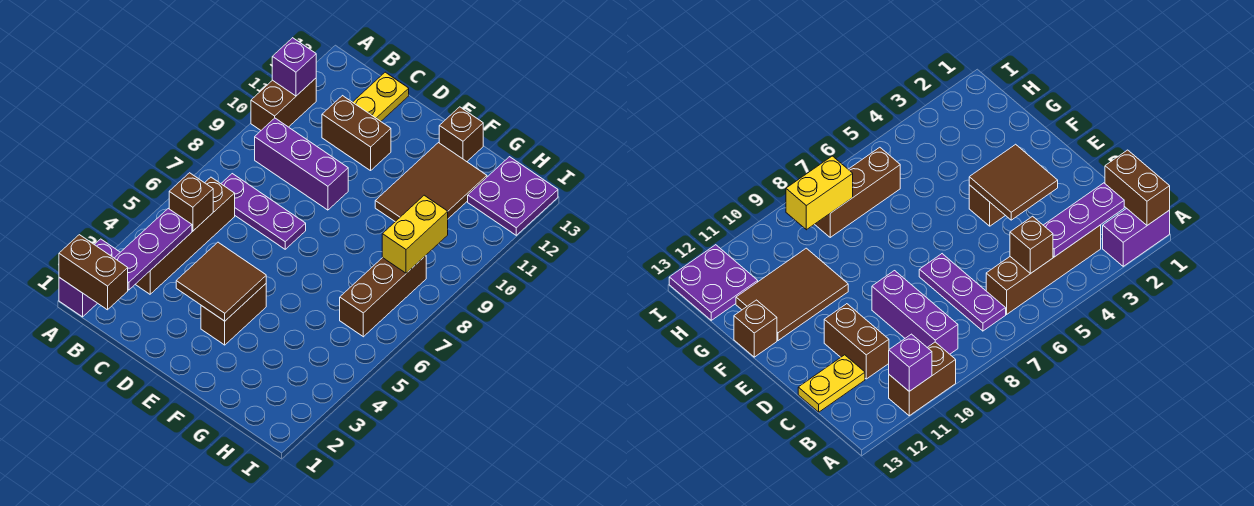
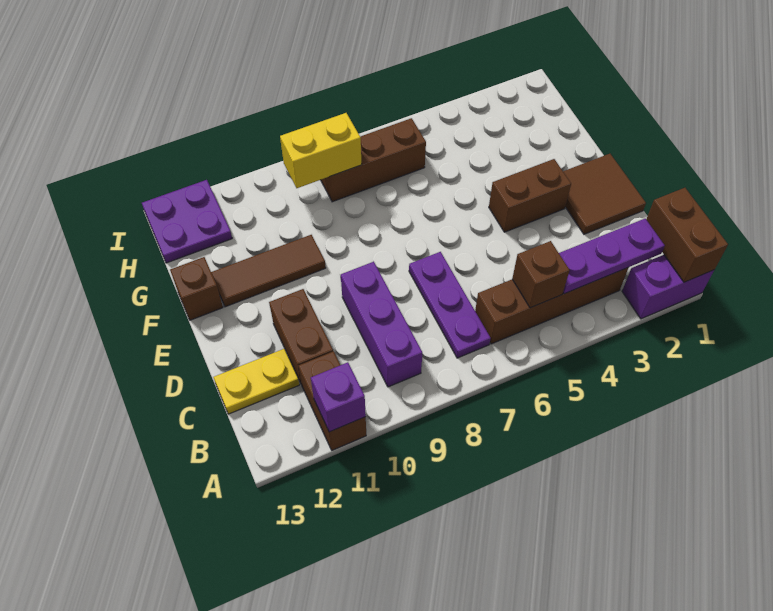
brown brick A10:A11 level 1 -> brown brick A11:B11 level 1
brown tile D3:E4 level 2 -> brown tile D1:E2 level 1
brown tile F10:G12 level 1 -> brown tile F10:F12 level 1

